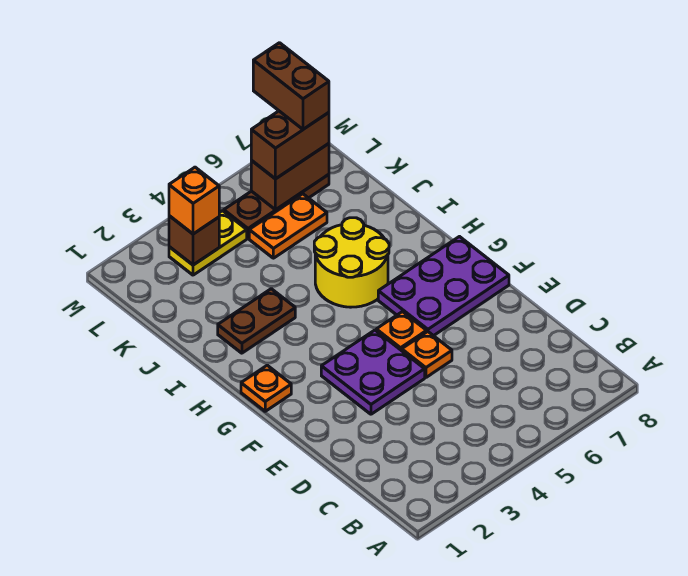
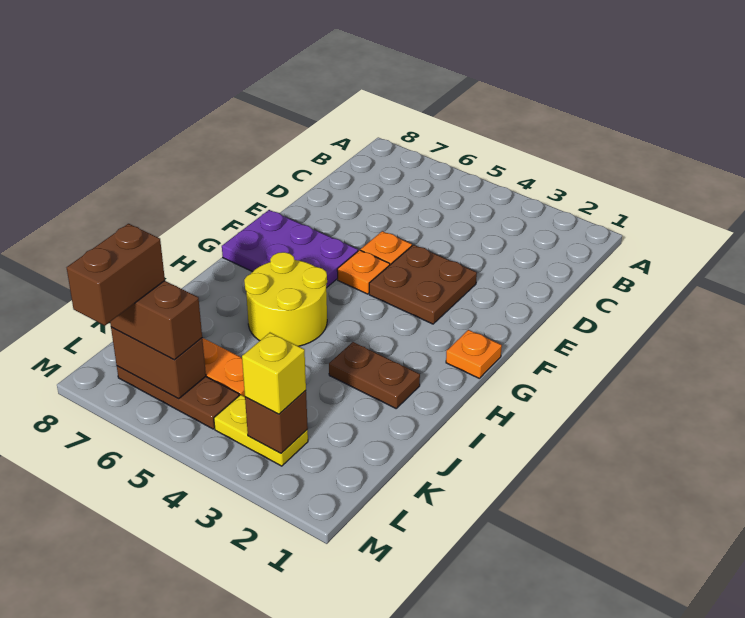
purple plate E3:F4 level 1 -> brown plate E3:F4 level 1
orange brick L3 level 3 -> yellow brick L3 level 3

